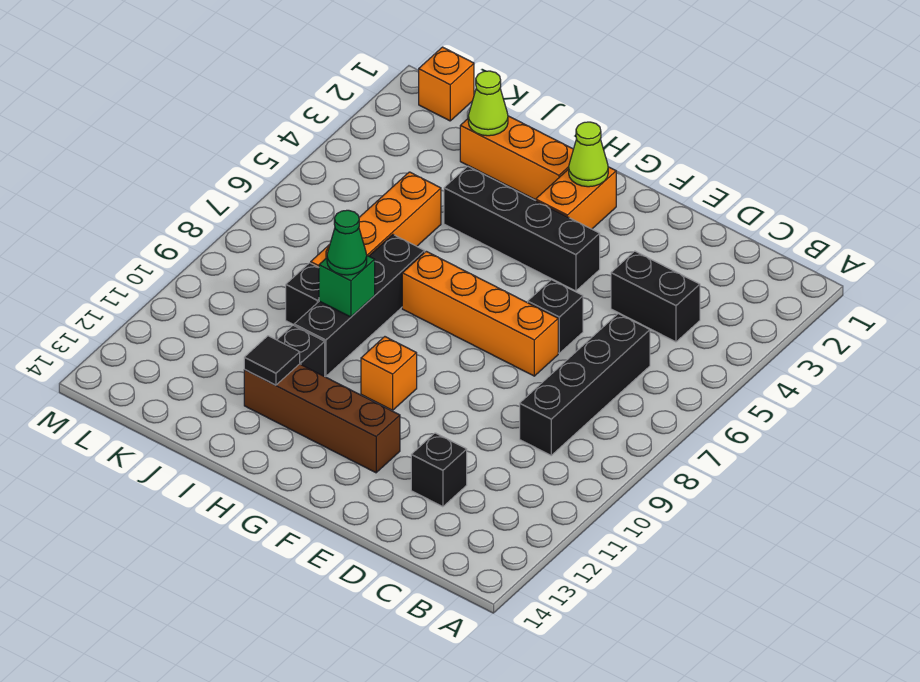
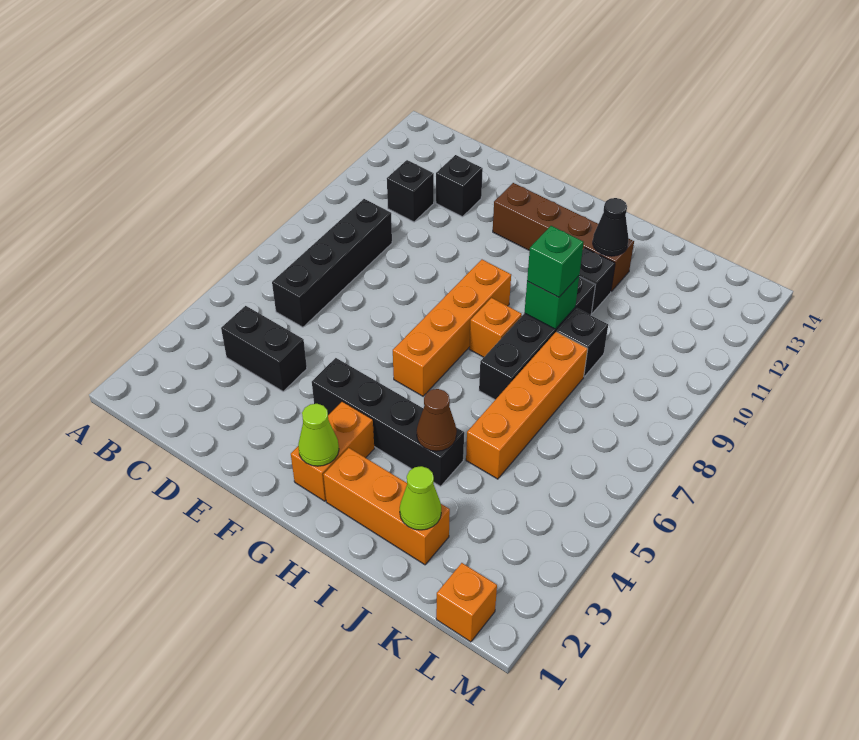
black brick E6 level 1 -> black brick C11 level 1
orange brick E7:H7 level 1 -> orange brick G6:G9 level 1
orange brick G10 level 1 -> orange brick H8 level 1
none -> brown cone I4 level 2
green cone I9 level 3 -> green brick I9 level 3
black tile I12 level 2 -> black cone I12 level 2

